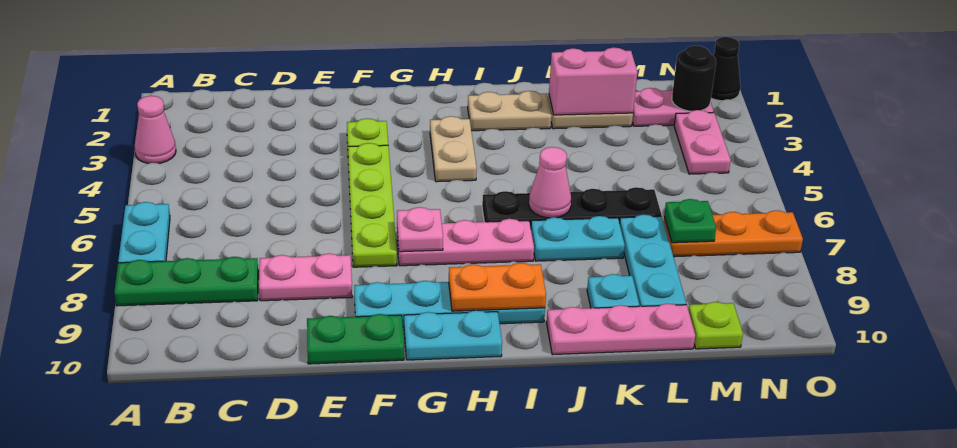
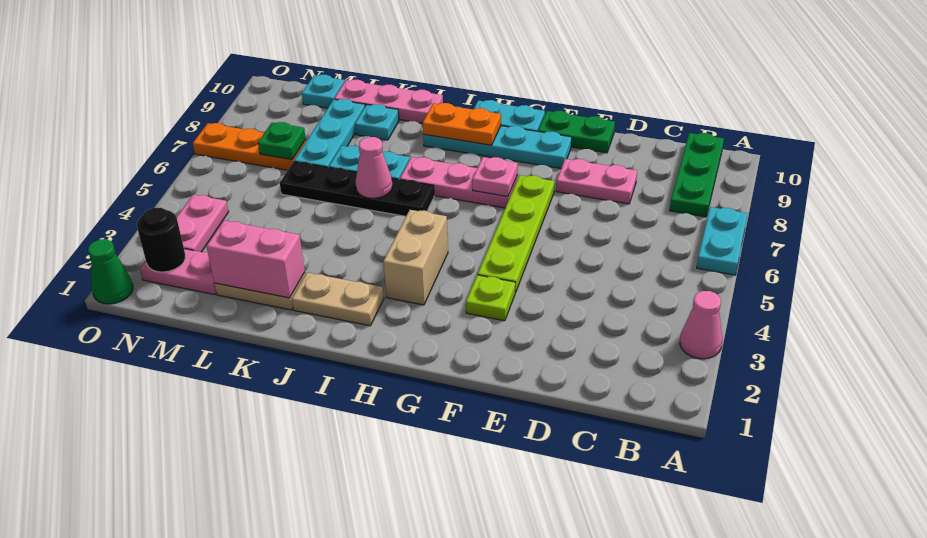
green plate A8:C8 level 1 -> green plate B8:B10 level 1
tan plate H3:H4 level 1 -> tan brick H3:H4 level 1
lime plate M10 level 1 -> cyan plate M10 level 1
black cone O1 level 1 -> green cone O1 level 1

